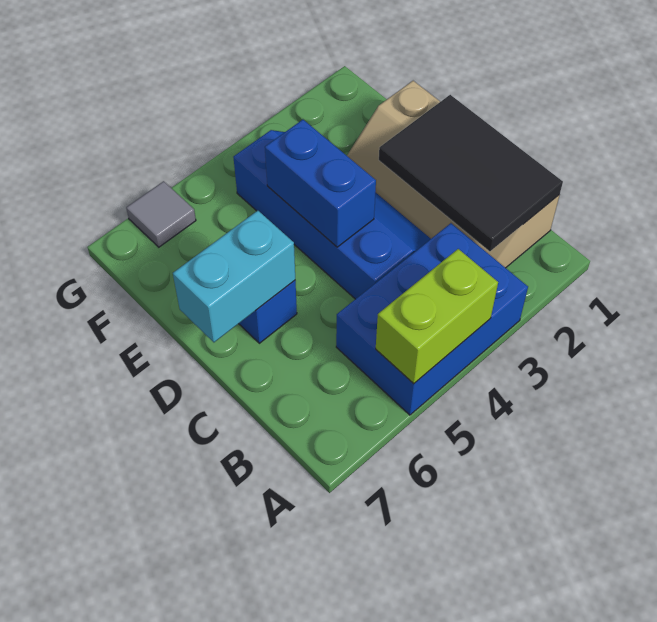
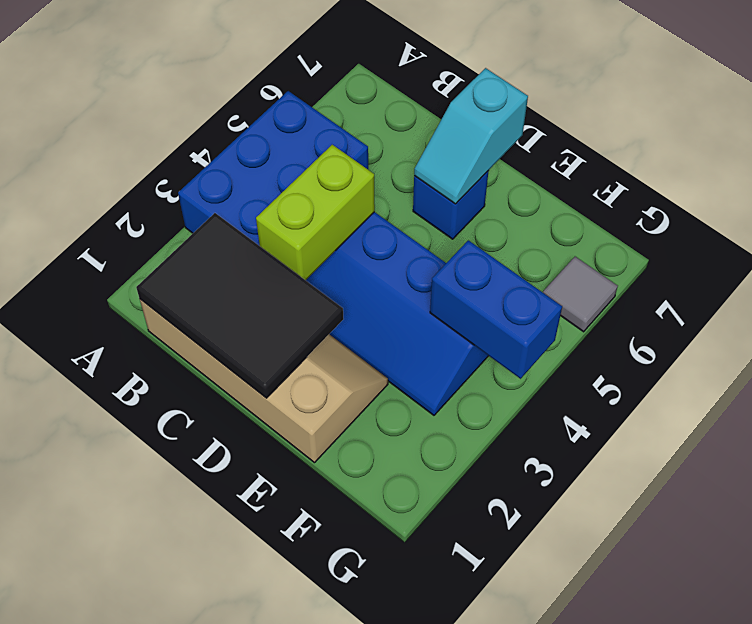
lime brick A4:A5 level 2 -> lime brick C3:C4 level 2
blue brick D4:E4 level 2 -> blue brick F4:G4 level 2
cyan brick D6:D7 level 2 -> cyan slope D6:D7 level 2 top 7

